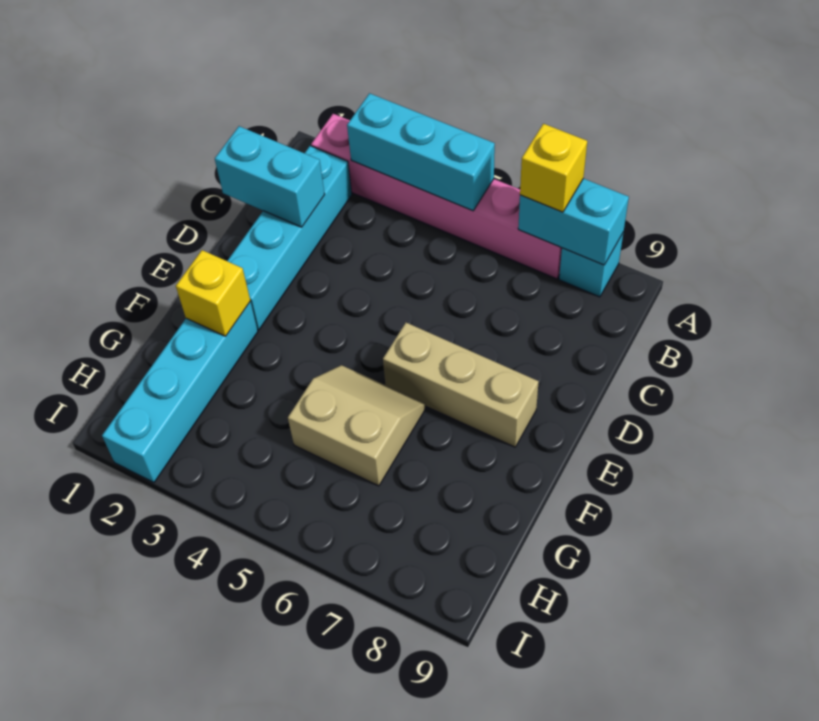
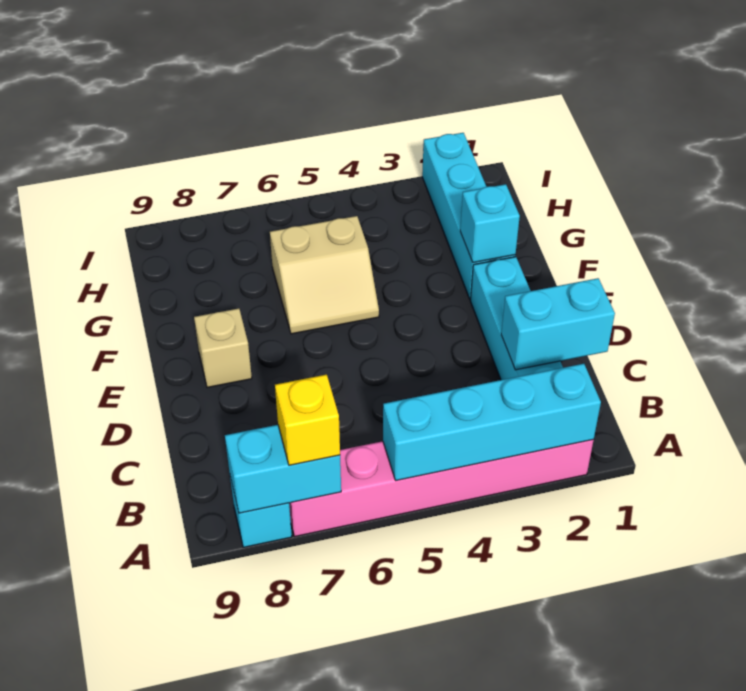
cyan brick A3:A5 level 2 -> cyan brick A2:A5 level 2
tan brick E6:E8 level 1 -> tan brick E8 level 1
yellow brick F2 level 2 -> cyan brick F2 level 2

